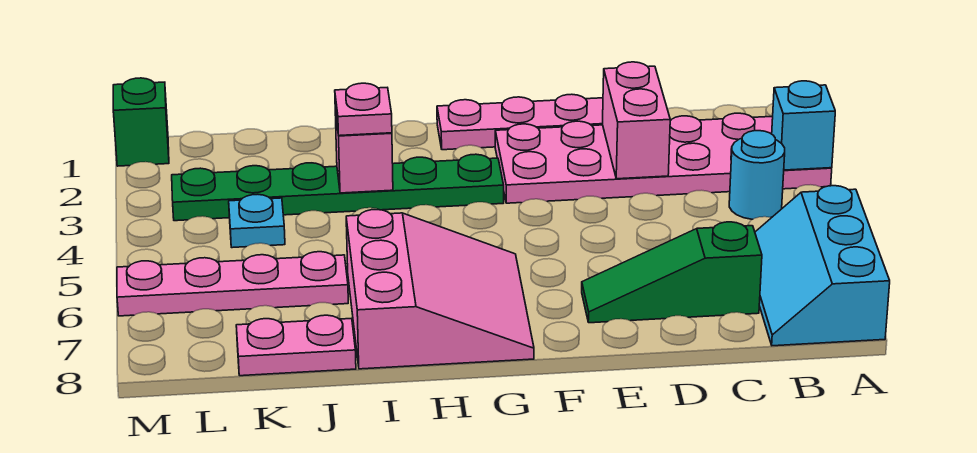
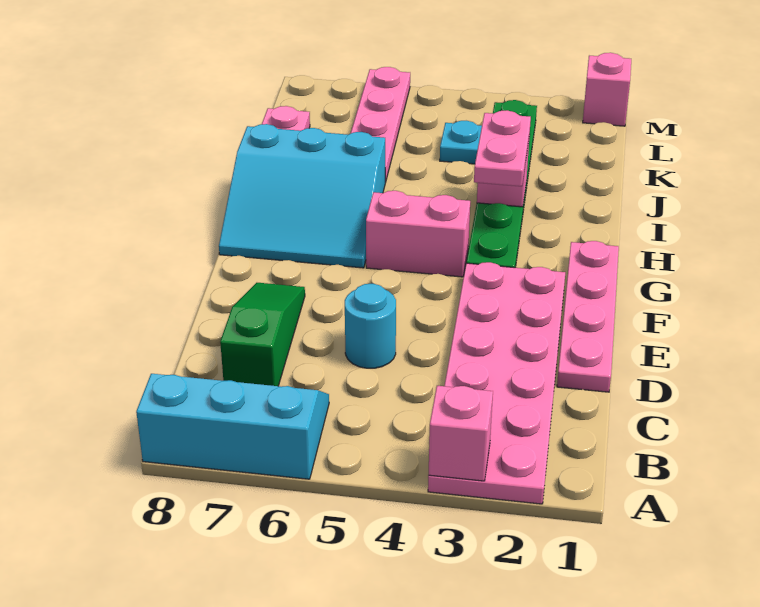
cyan brick A3 level 2 -> pink brick A3 level 2
cyan round brick B4 level 1 -> cyan round brick D5 level 1
pink brick D2:D3 level 2 -> pink brick G4:G5 level 1
pink slope G6:I8 level 1 top I -> cyan slope G6:I8 level 1 top I
pink plate I3 level 3 -> pink plate H3:I3 level 3
green brick M1 level 1 -> pink brick M1 level 1

